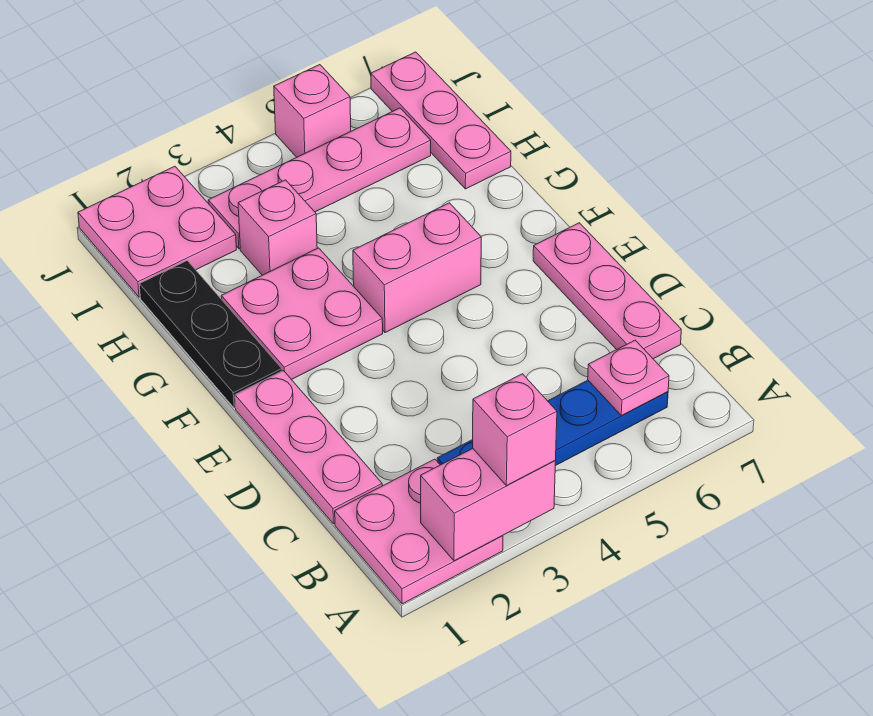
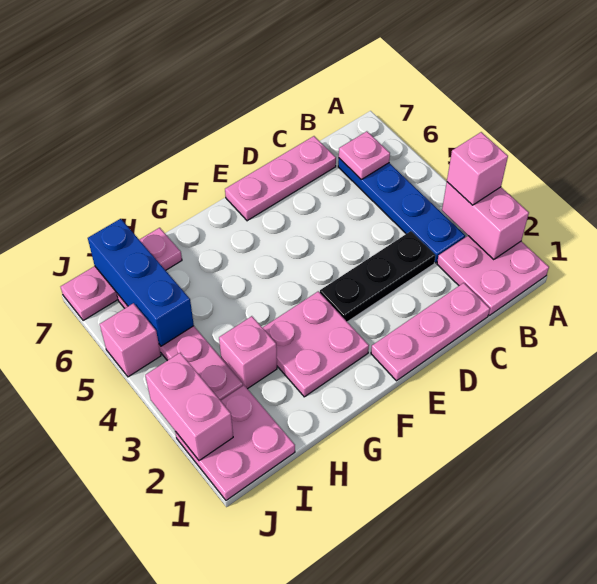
black plate F1:H1 level 1 -> black plate C3:E3 level 1
pink brick F4:F5 level 1 -> pink brick J2:J3 level 2
none -> blue brick I5:I7 level 2

